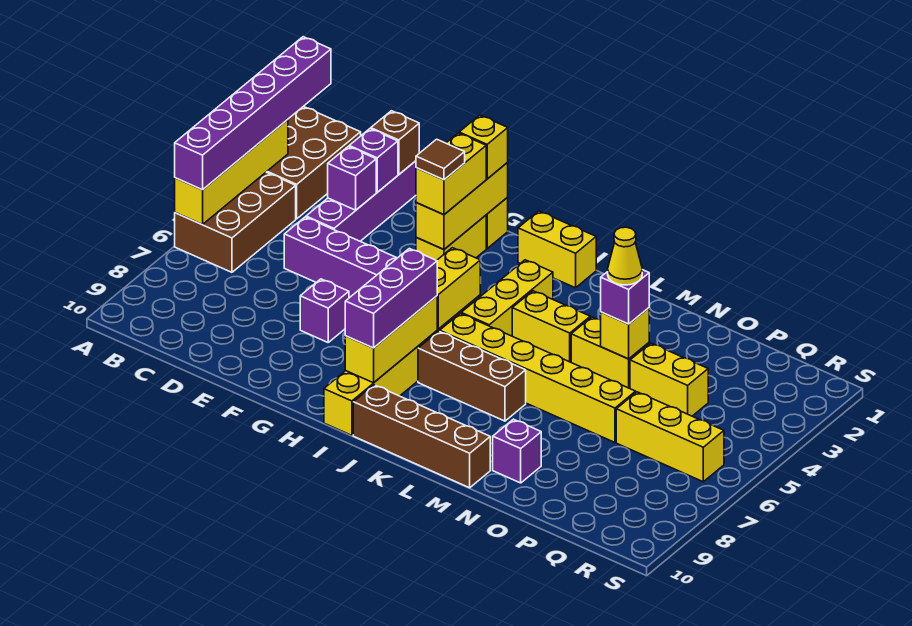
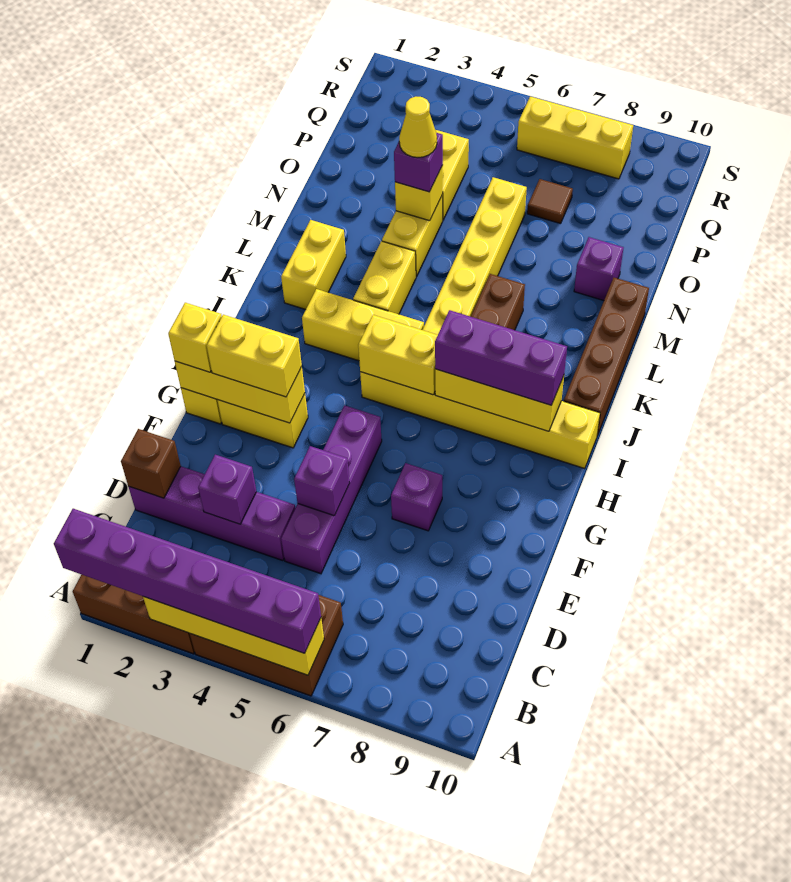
purple brick D2 level 2 -> purple brick E5 level 2
brown tile G3 level 4 -> brown tile P7 level 1
yellow brick I1:J1 level 1 -> yellow brick K2:L2 level 1
yellow brick P6:R6 level 1 -> yellow brick R6:R8 level 1

